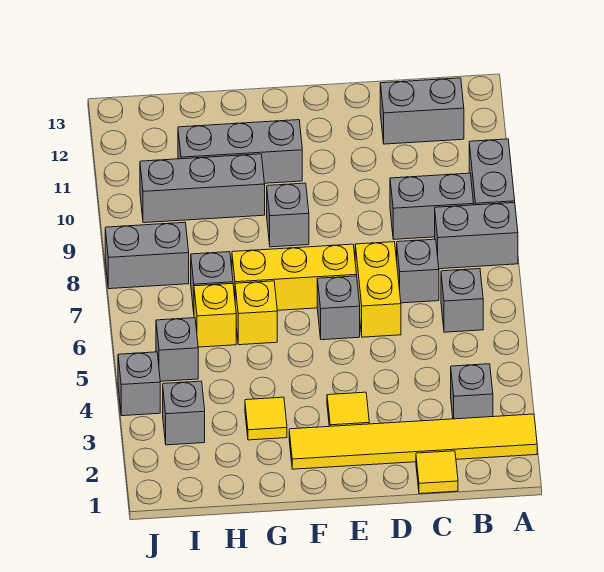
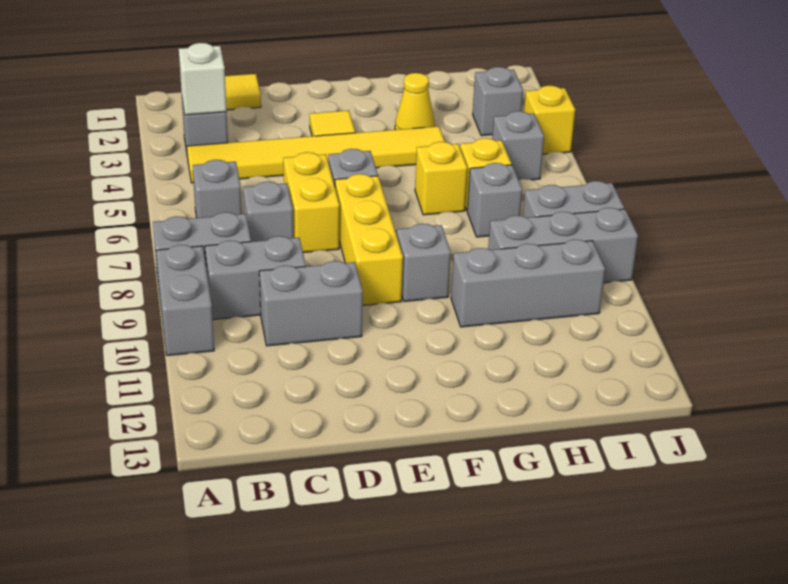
yellow tile A2:F2 level 1 -> yellow tile B4:G4 level 1
none -> white brick B3 level 2
grey brick B12:C12 level 1 -> grey brick C10:D10 level 1
yellow brick E7:G7 level 1 -> yellow brick E7:E9 level 1
grey brick F11:H11 level 1 -> grey brick H9:J9 level 1
yellow tile G3 level 1 -> yellow cone G3 level 1
grey brick J4 level 1 -> yellow brick J4 level 1

